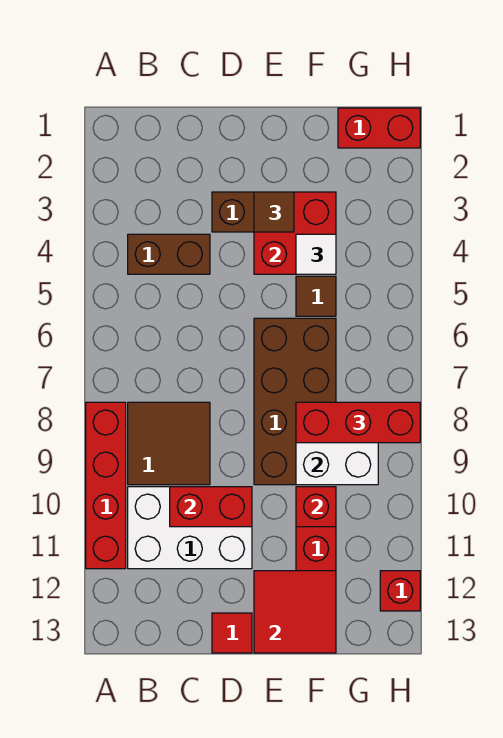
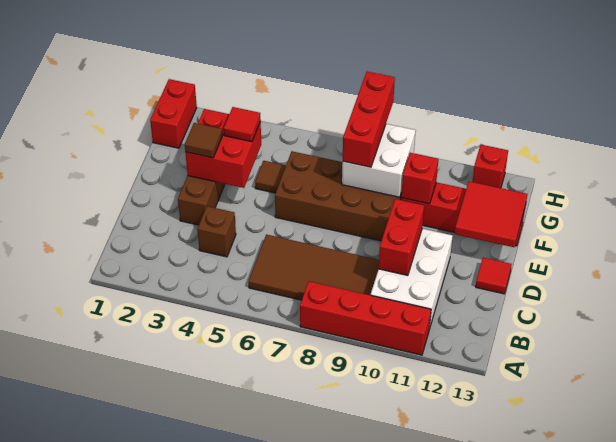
brown brick B4:C4 level 1 -> brown brick C4 level 1
brown tile B8:C9 level 1 -> brown tile B6:C9 level 1
white tile F4 level 3 -> red tile F4 level 3

